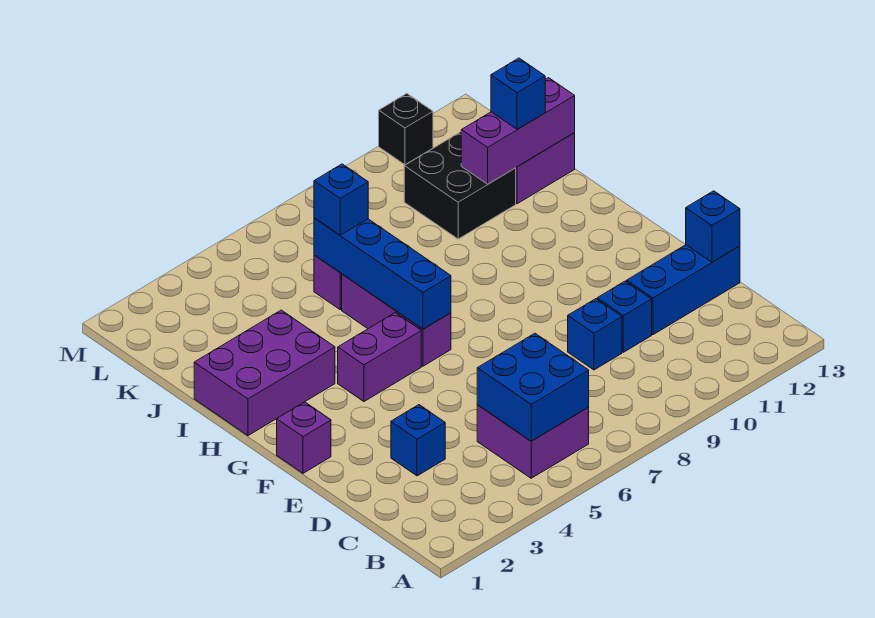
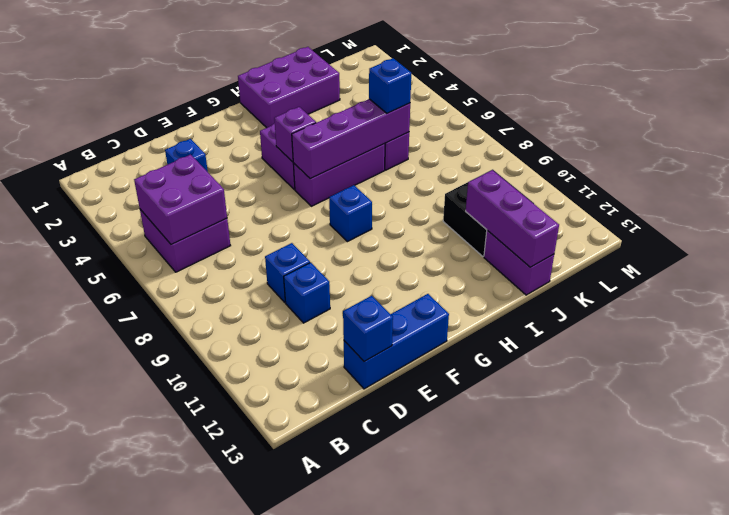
blue brick B5:C6 level 2 -> purple brick B5:C6 level 2
blue brick D11:D13 level 1 -> blue brick D13:F13 level 1
purple brick F1 level 1 -> purple brick G5 level 2
blue brick G6:J6 level 2 -> purple brick G6:J6 level 2
purple brick H1:I3 level 1 -> purple brick H1:J2 level 1
blue brick J12 level 3 -> blue brick G8 level 1
black brick M11 level 1 -> none

